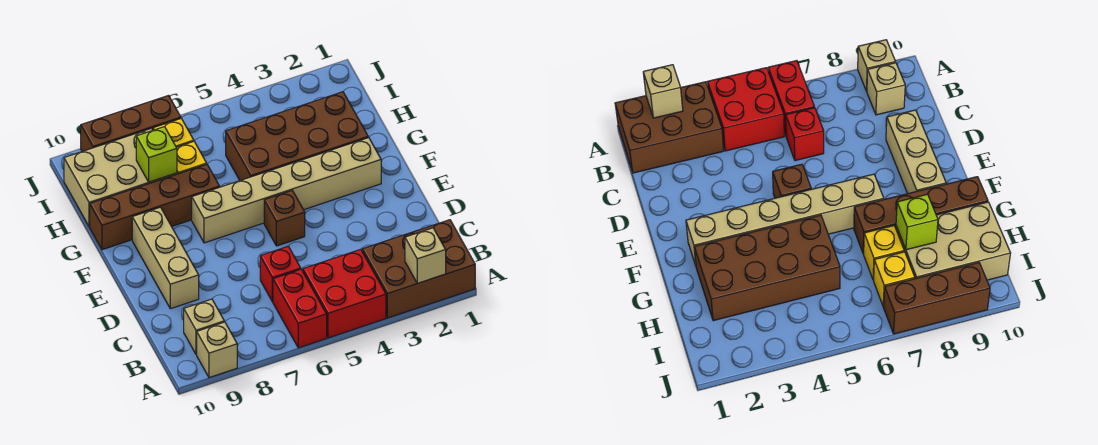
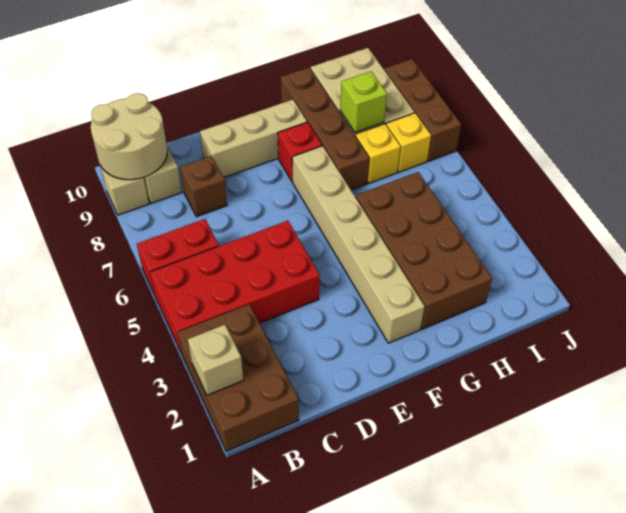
red brick A4:B5 level 1 -> red brick A4:D5 level 1
none -> tan round brick A9:B10 level 2
red brick C6 level 1 -> red brick F8 level 1
brown brick E5 level 1 -> brown brick C8 level 1

